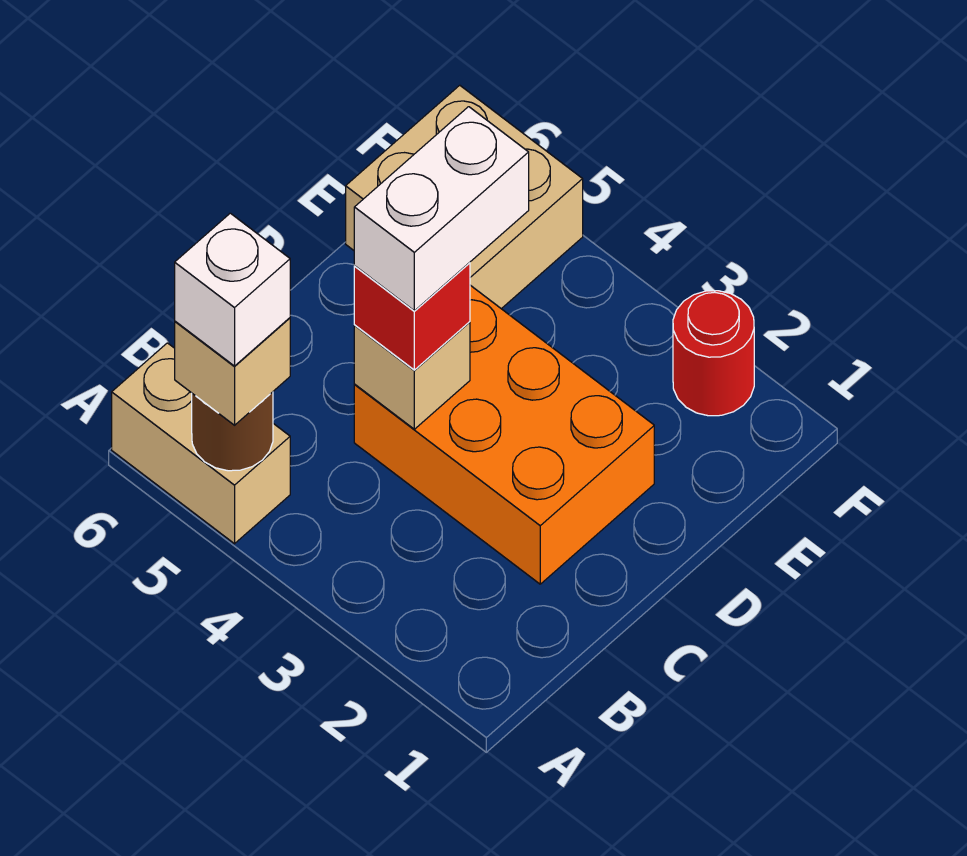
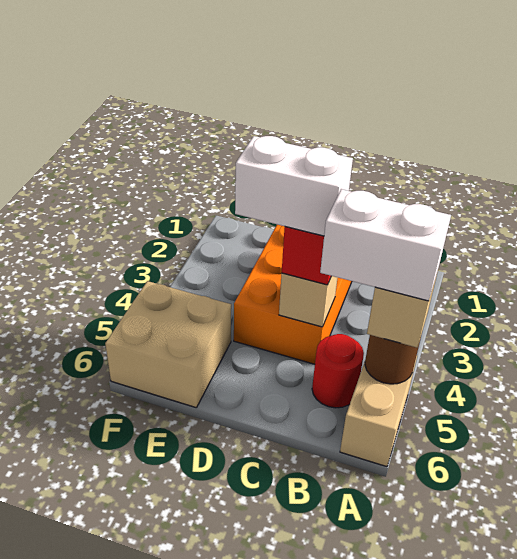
white brick A5 level 4 -> white brick A5:B5 level 4
red round brick F2 level 1 -> red round brick B5 level 1

